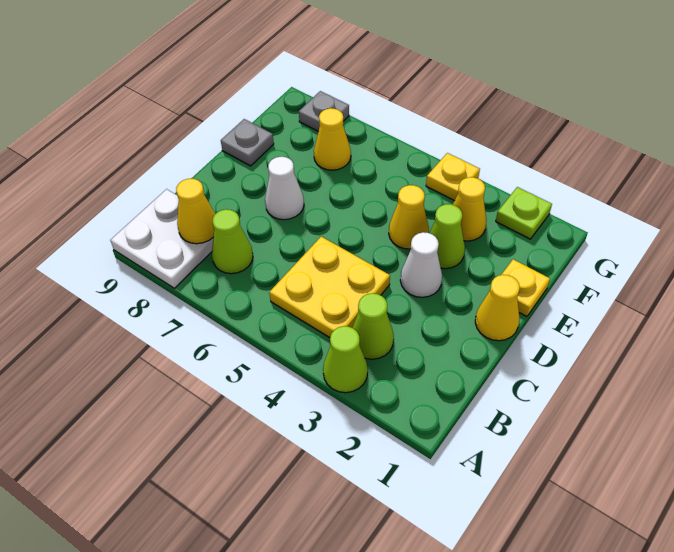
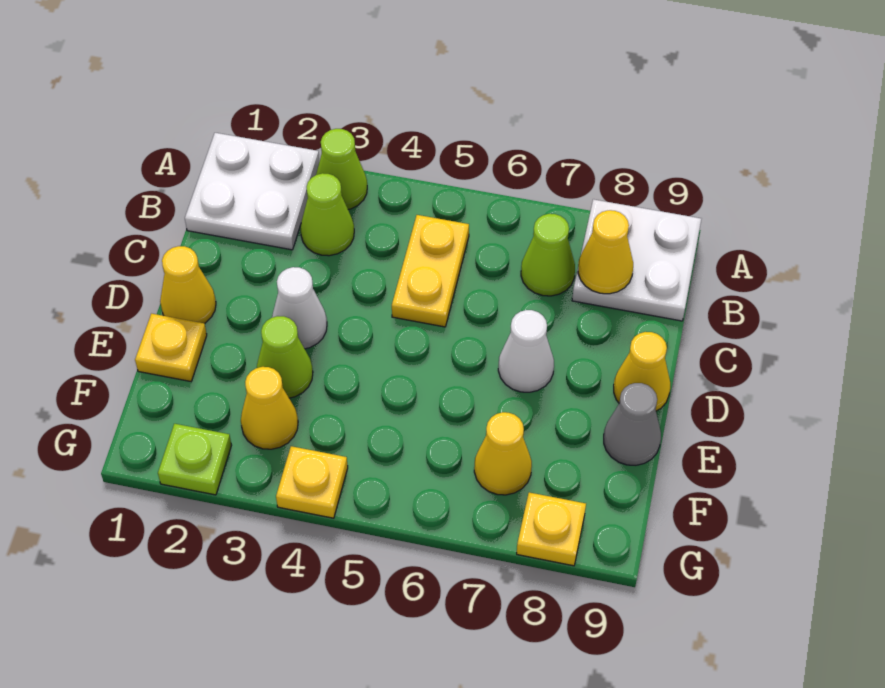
none -> white plate A1:B2 level 1
yellow plate B4:C5 level 1 -> yellow plate B5:C5 level 1
yellow cone E4 level 1 -> yellow cone D9 level 1
grey plate E9 level 1 -> grey cone E9 level 1
grey plate G8 level 1 -> yellow plate G8 level 1

